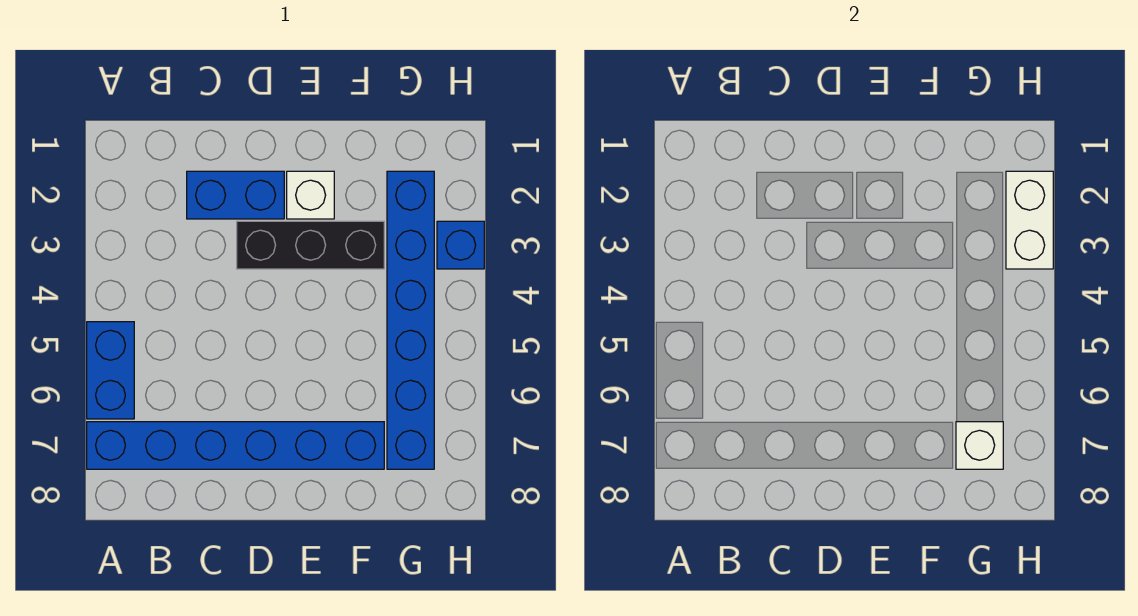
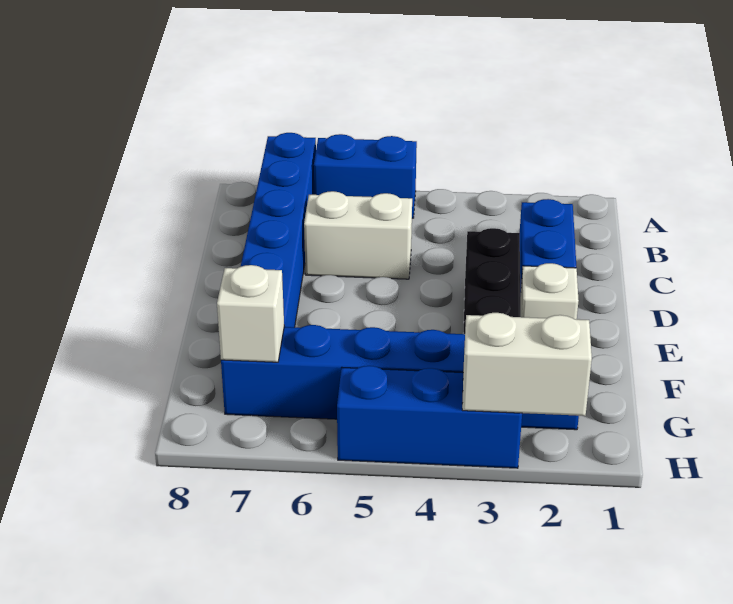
none -> white brick C5:C6 level 1
blue brick H3 level 1 -> blue brick H3:H5 level 1

